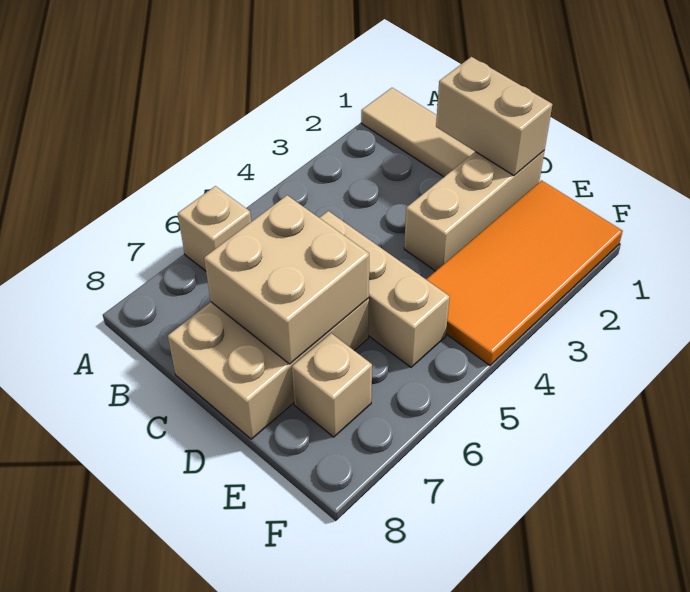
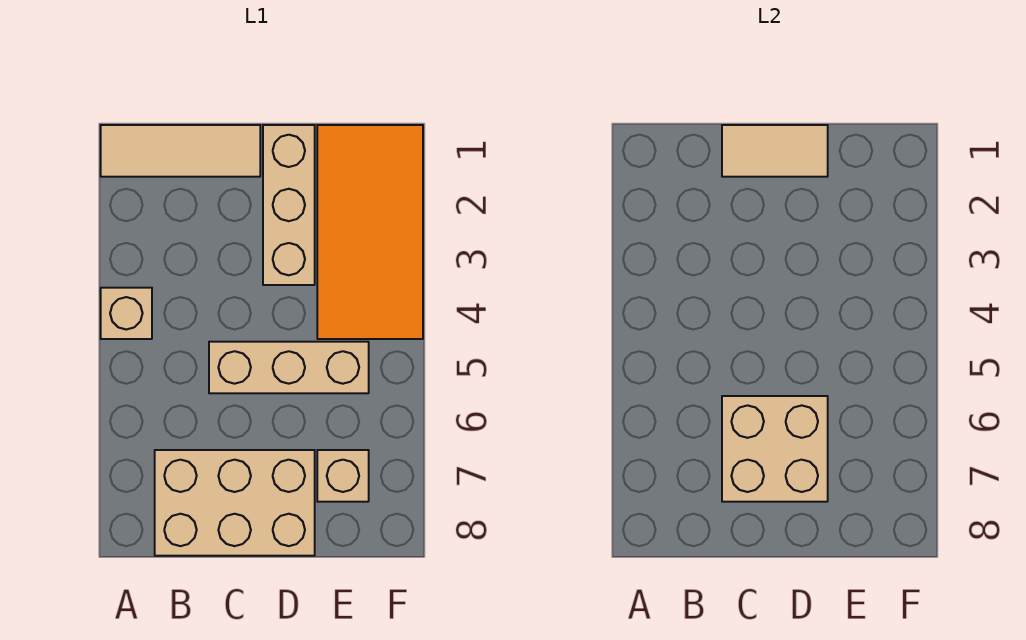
tan brick A6 level 1 -> tan brick A4 level 1
tan brick C1:D1 level 2 -> tan tile C1:D1 level 2
tan brick C6:D8 level 1 -> tan brick B7:D8 level 1

